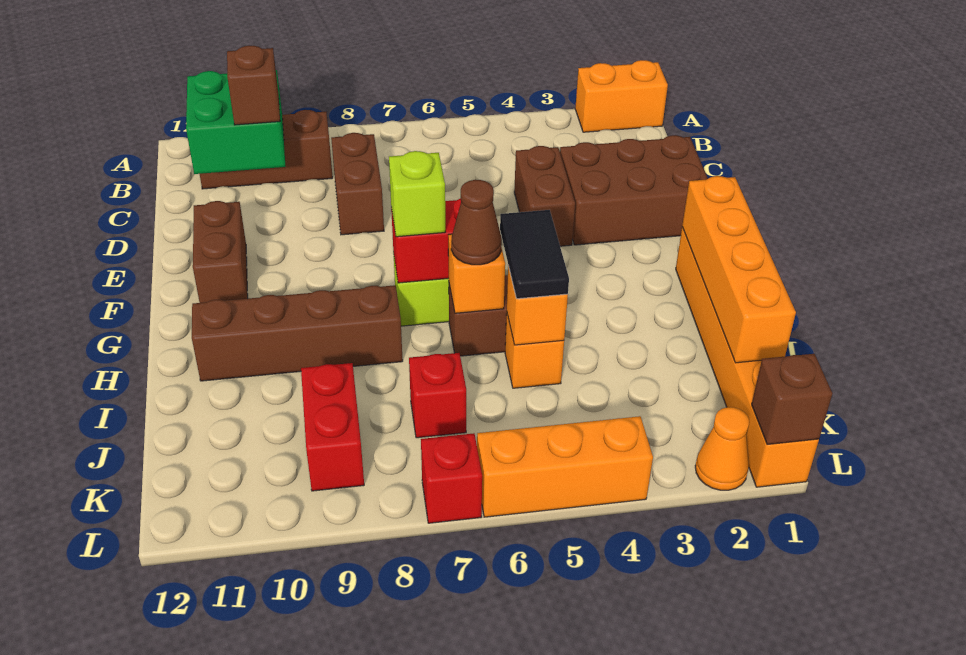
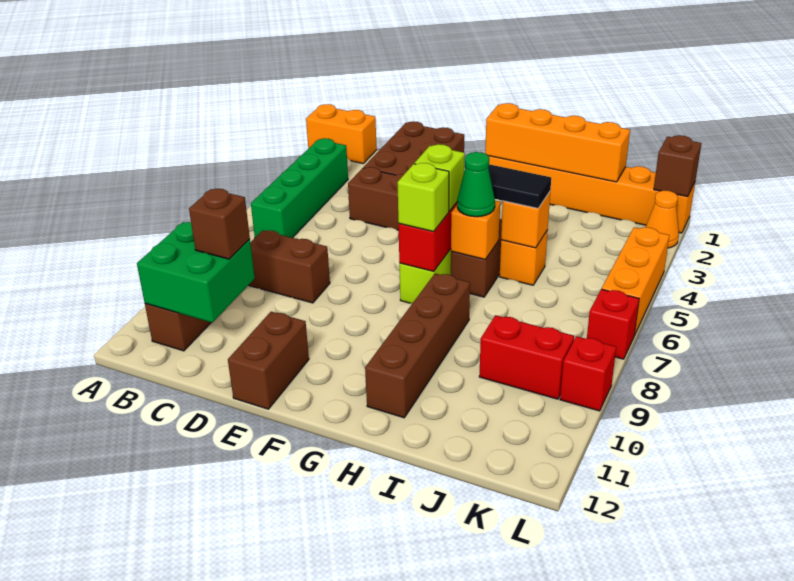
orange brick A1:A2 level 1 -> orange brick A1:B1 level 1
none -> green brick B3:B6 level 1
brown brick E11:F11 level 1 -> brown brick E11:E12 level 1
none -> lime brick G6 level 3
brown cone H6 level 3 -> green cone H6 level 3
red brick J7 level 1 -> red brick L9 level 1

